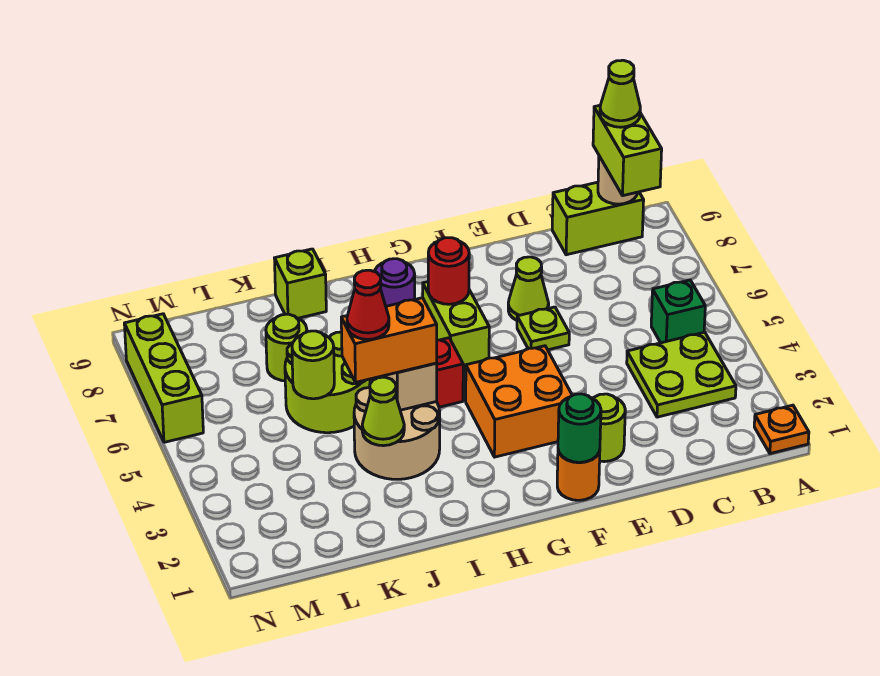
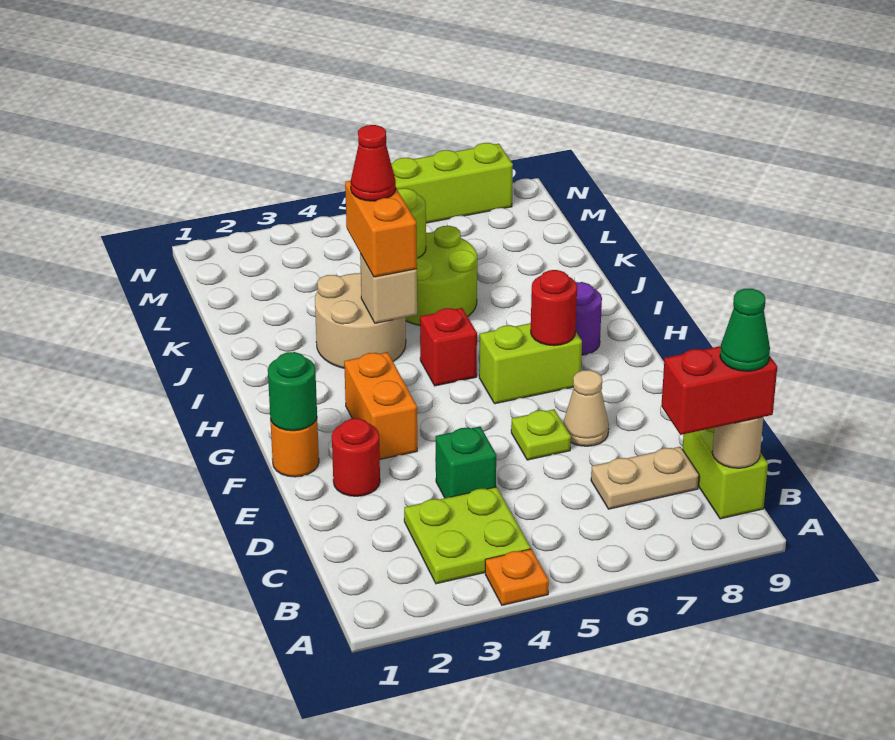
orange plate A1 level 1 -> orange plate A4 level 1
green brick B5 level 1 -> green brick D4 level 1
lime brick B8:B9 level 3 -> red brick B8:B9 level 3
lime cone B9 level 4 -> green cone B9 level 4
none -> tan plate C7:C8 level 1
lime round brick E2 level 1 -> red round brick E2 level 1
lime cone E7 level 1 -> tan cone E7 level 1
orange brick F3:G4 level 1 -> orange brick F3:G3 level 1
lime cone J3 level 2 -> none
lime brick J9 level 1 -> none
lime round brick K7 level 1 -> none

